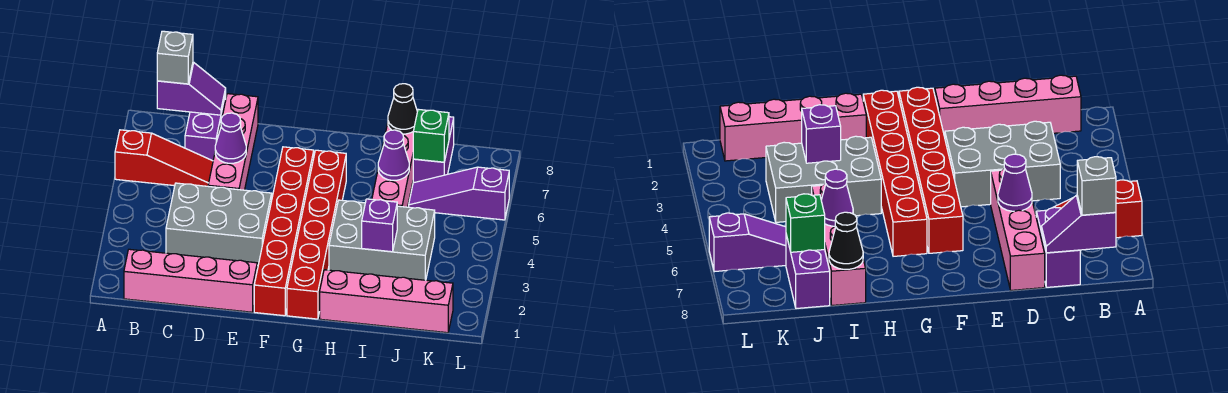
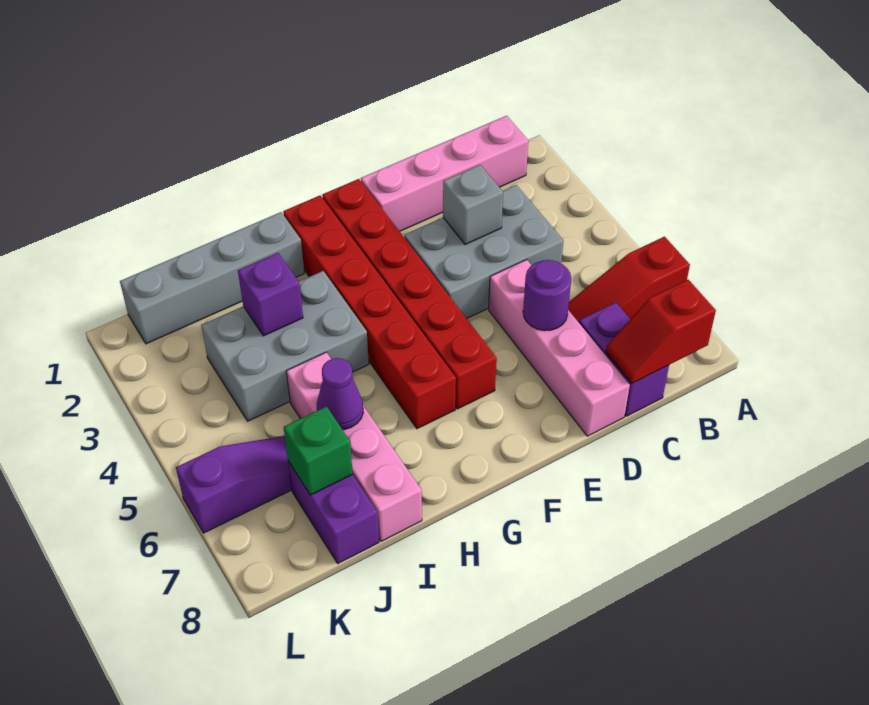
purple slope B8:C8 level 2 top B -> red slope B8:C8 level 2 top B
grey brick B8 level 3 -> grey brick D3 level 2
purple cone D6 level 2 -> purple round brick D6 level 2
pink brick H1:K1 level 1 -> grey brick H1:K1 level 1
black cone I8 level 2 -> none

